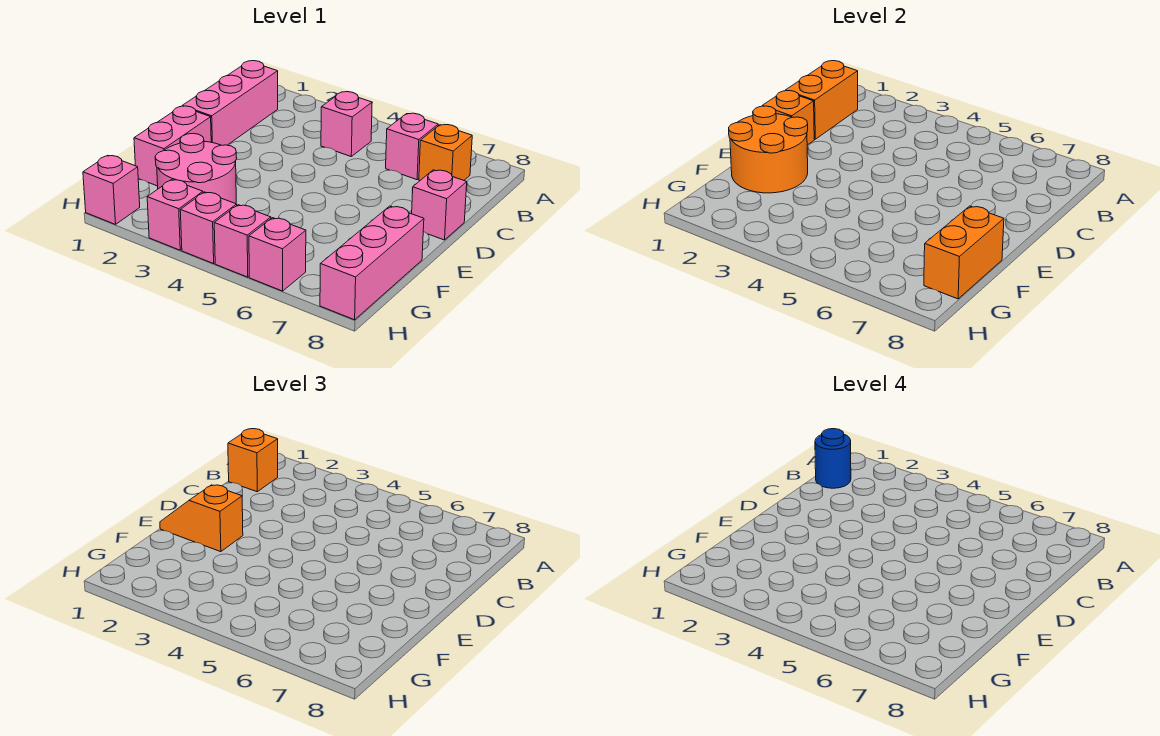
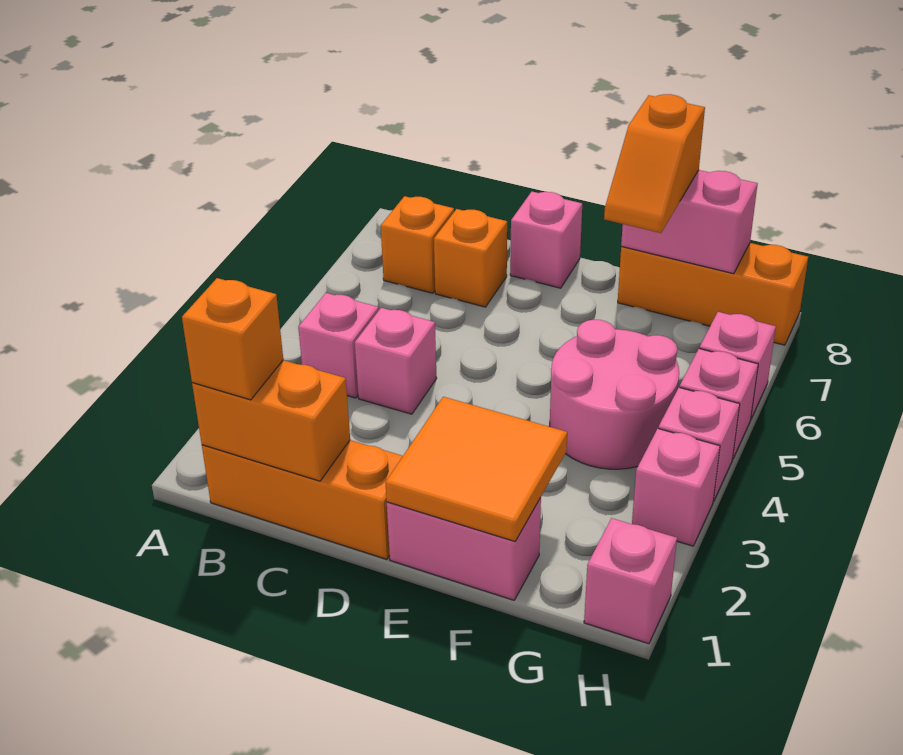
pink brick B1:D1 level 1 -> orange brick B1:D1 level 1
blue round brick B1 level 4 -> none
pink brick B6 level 1 -> pink brick C4 level 1
orange brick D1 level 2 -> orange brick C7 level 1
orange round brick E1:F2 level 2 -> orange tile E1:F2 level 2
orange slope E1:E2 level 3 top 2 -> orange slope F7:F8 level 3 top 8
pink round brick F2:G3 level 1 -> pink round brick F4:G5 level 1
pink brick F8:H8 level 1 -> orange brick F8:H8 level 1
orange brick F8:G8 level 2 -> pink brick F8:G8 level 2

